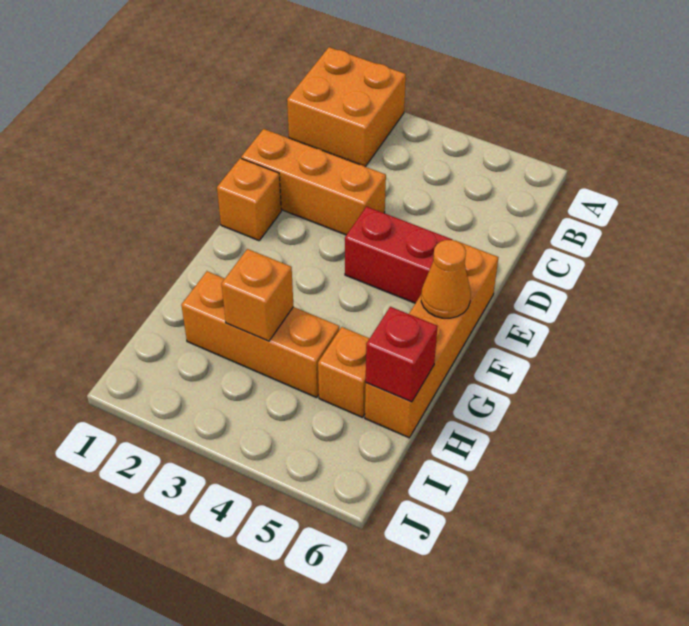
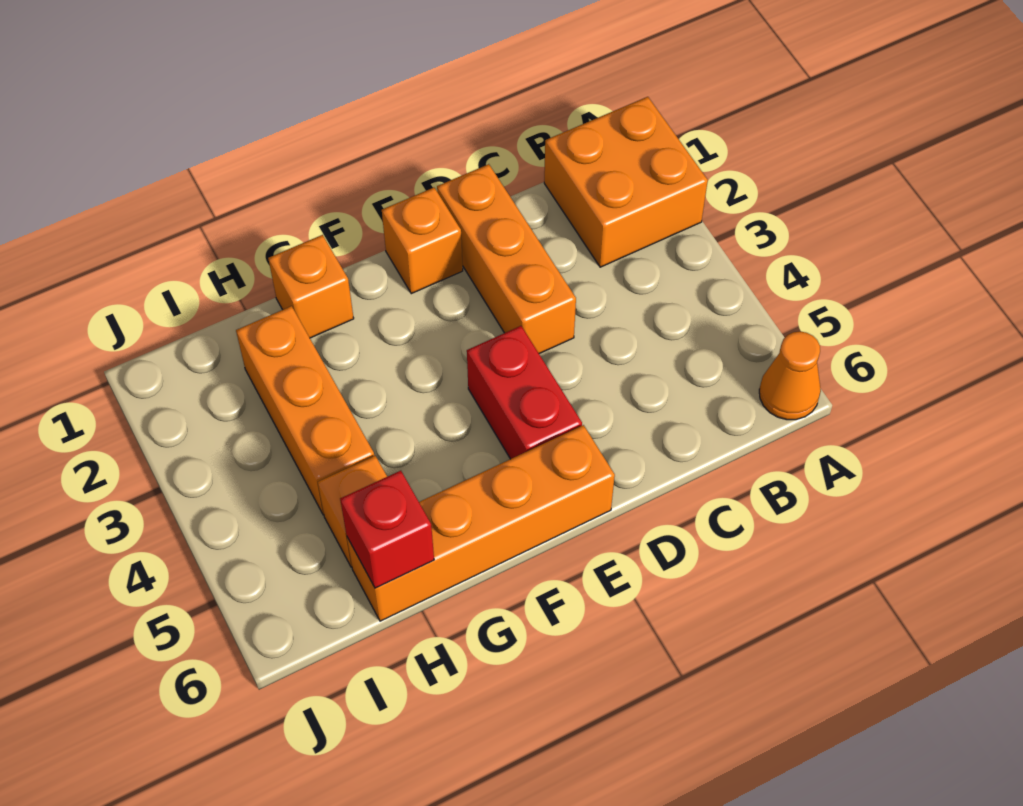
orange cone F6 level 2 -> orange cone A6 level 1
orange brick H3 level 2 -> orange brick G1 level 1

